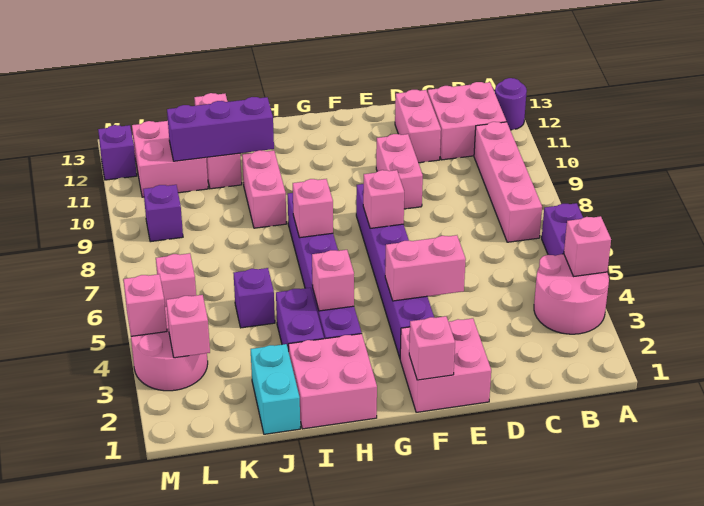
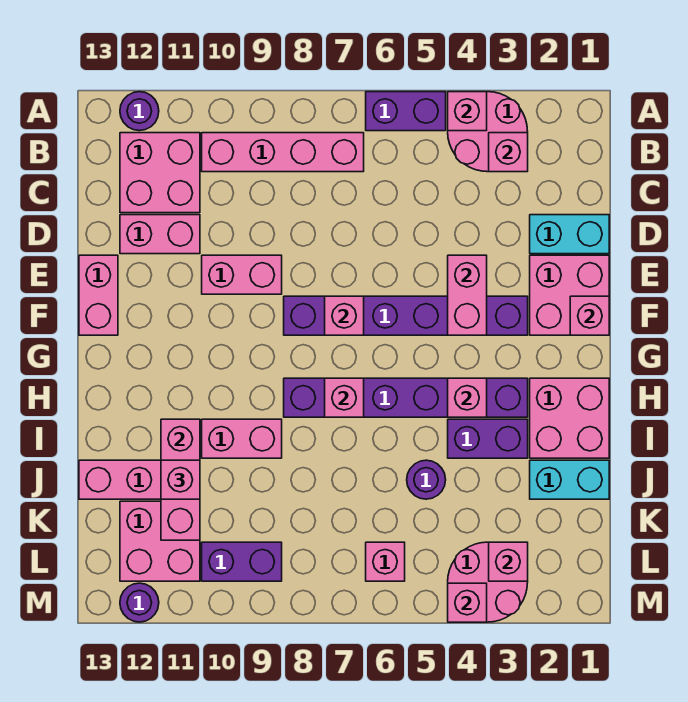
none -> pink brick B3 level 2
none -> cyan brick D1:D2 level 1
none -> pink brick E13:F13 level 1
purple brick I11:K11 level 2 -> pink brick I11:K11 level 2
purple brick J5 level 1 -> purple round brick J5 level 1
none -> pink brick J11 level 3
purple brick L9 level 1 -> purple brick L9:L10 level 1
purple brick M12 level 1 -> purple round brick M12 level 1

